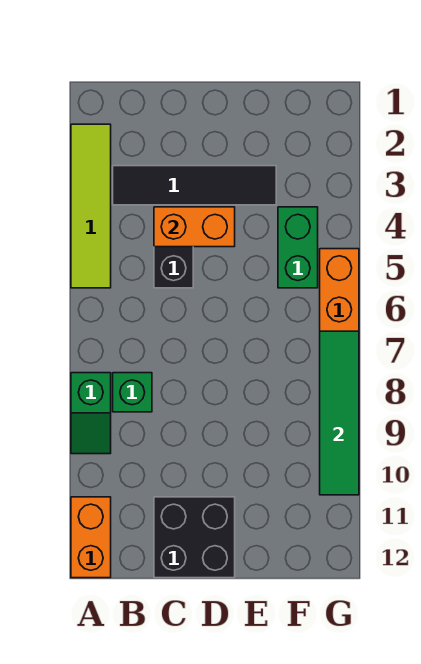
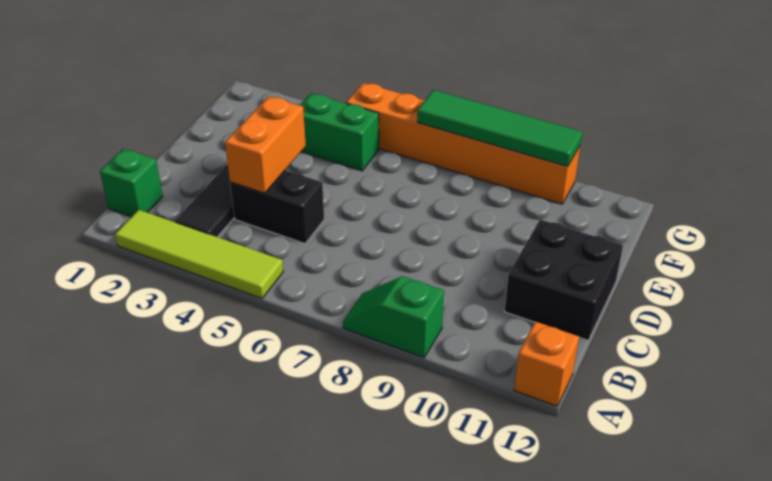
green slope A8:A9 level 1 top 8 -> green slope A8:A9 level 1 top 9
orange brick A11:A12 level 1 -> orange brick A12 level 1
green brick B8 level 1 -> green brick B1 level 1

